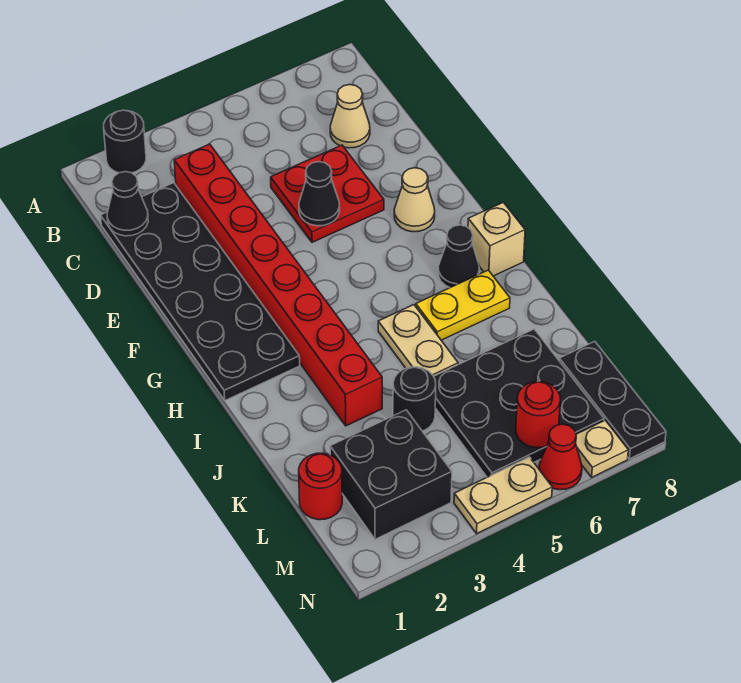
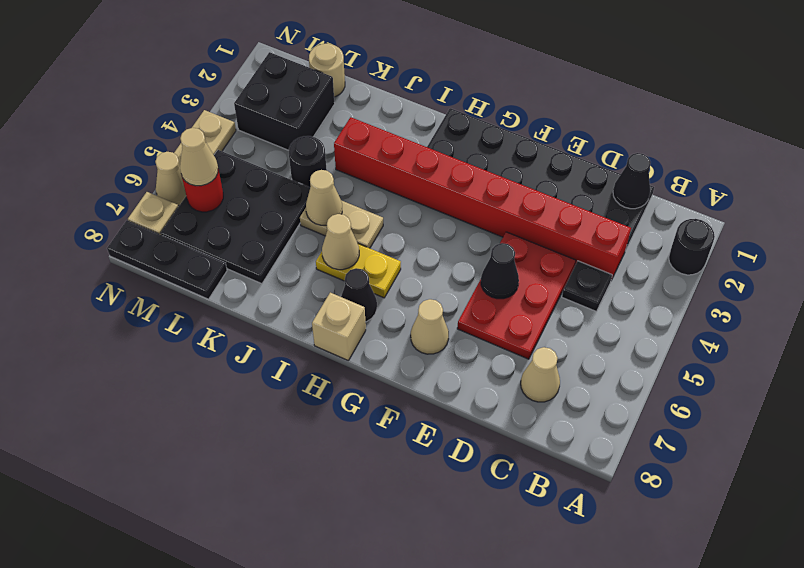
none -> black plate C4 level 1
red plate D5:E6 level 1 -> red plate D4:E6 level 1
yellow plate I6:I7 level 1 -> yellow plate H6:I6 level 1
none -> tan cone I6 level 2
none -> tan cone J5 level 2
red round brick L1 level 1 -> tan round brick L1 level 1
none -> tan cone M6 level 3
red cone N6 level 1 -> tan cone N6 level 1

